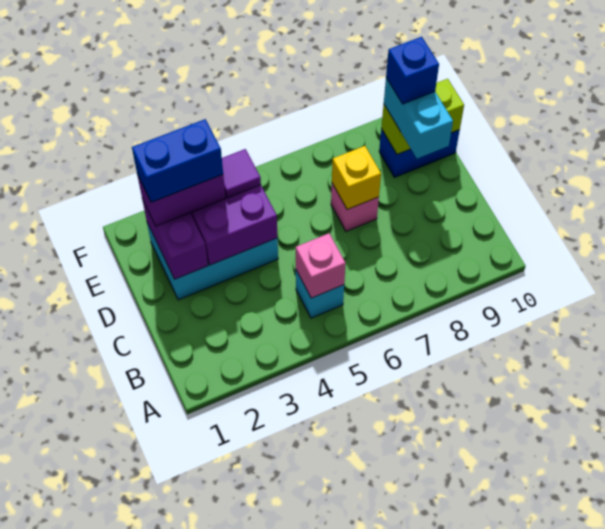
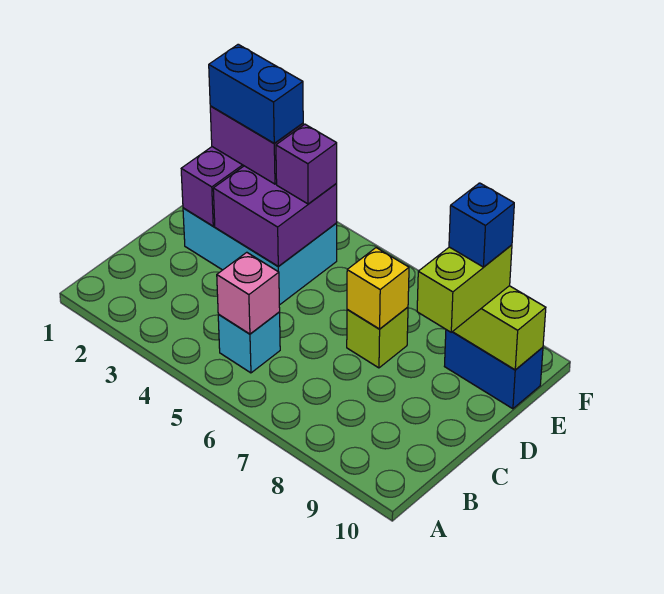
pink brick D7 level 1 -> lime brick D7 level 1
cyan brick D9:E9 level 3 -> lime brick D9:E9 level 3
purple tile E4 level 3 -> purple brick E4 level 3

